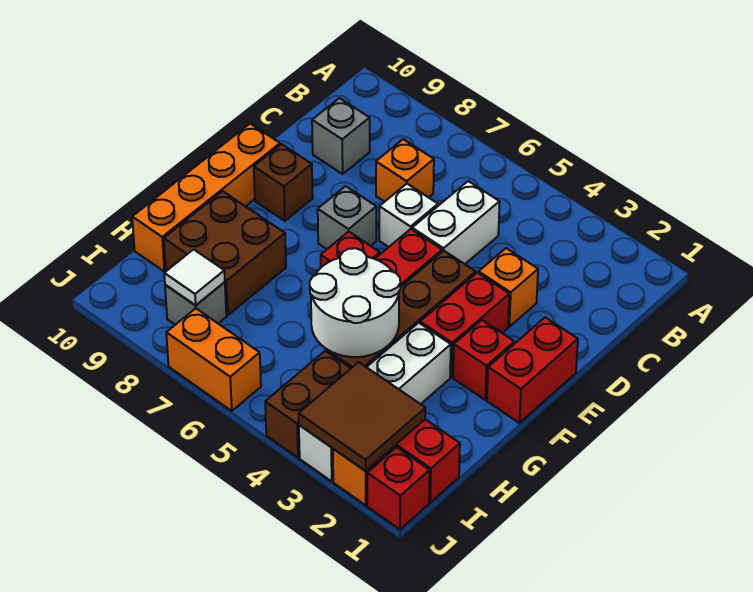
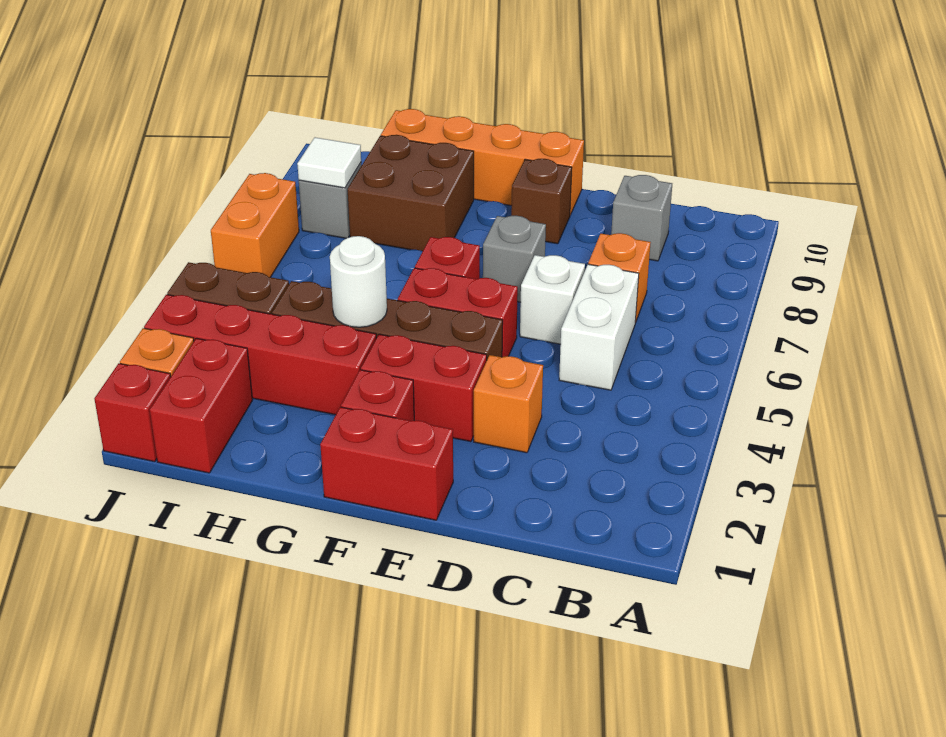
white brick C5:D5 level 1 -> white brick C5:C6 level 1
white brick G3:J3 level 1 -> red brick G3:J3 level 1
white round brick G4:H5 level 2 -> white round brick G4 level 2
brown tile I2:J3 level 2 -> none

